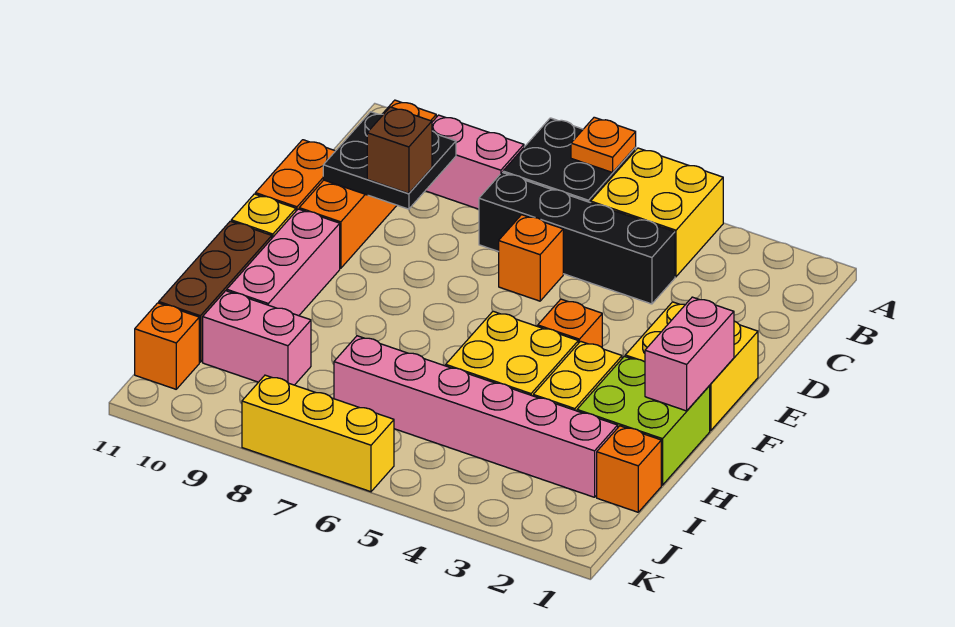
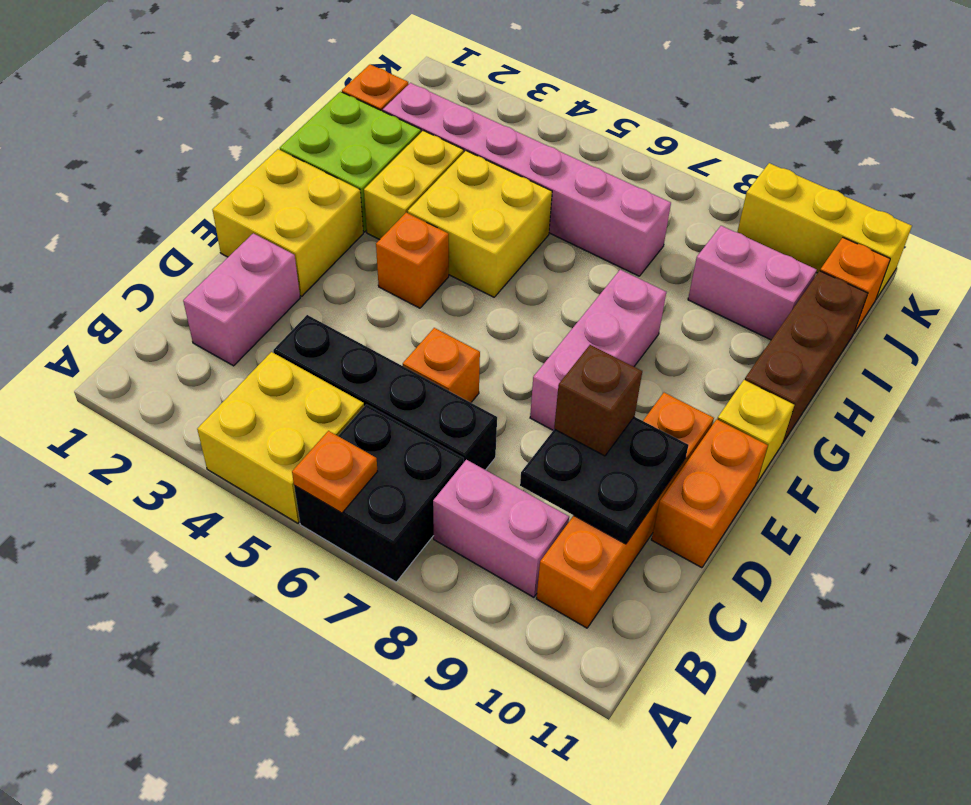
pink brick F1:G1 level 2 -> pink brick C2:D2 level 1
pink brick F10:H10 level 1 -> pink brick E8:G8 level 1
yellow brick K6:K8 level 1 -> yellow brick K9:K11 level 1

